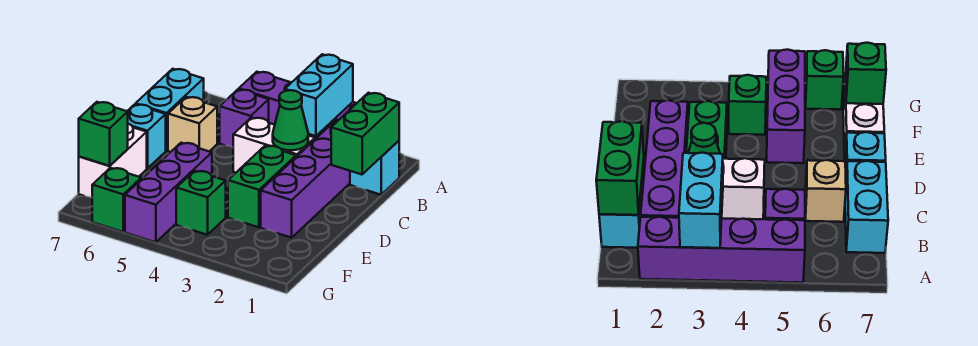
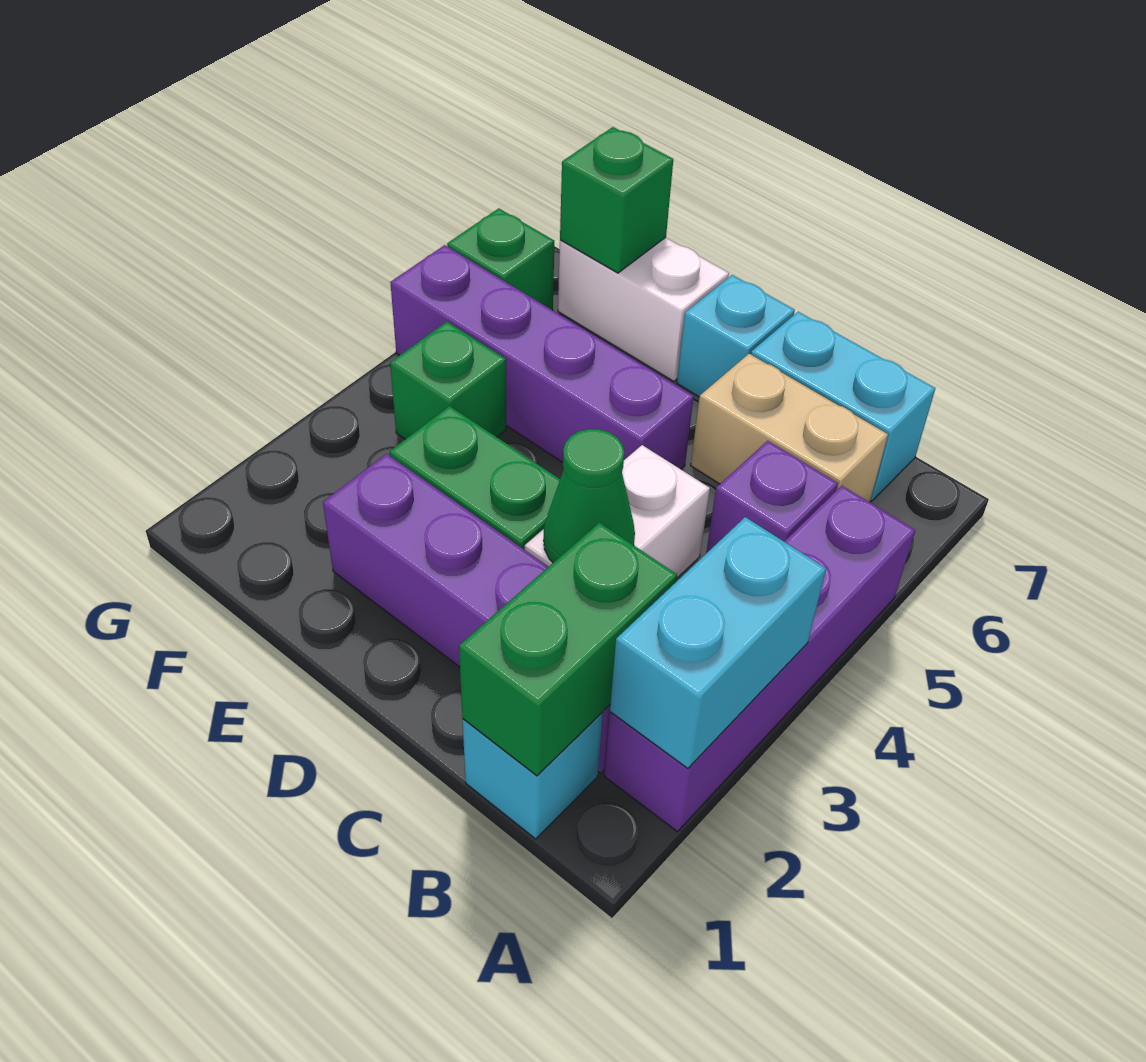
cyan brick A3:B3 level 2 -> cyan brick A2:A3 level 2
green brick B1:C1 level 2 -> green brick B1:B2 level 2
tan brick C6 level 1 -> tan brick B6:C6 level 1
purple brick E5:G5 level 1 -> purple brick D5:G5 level 1

